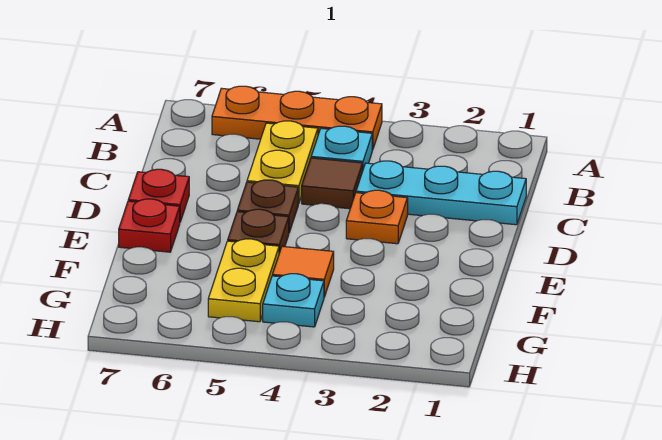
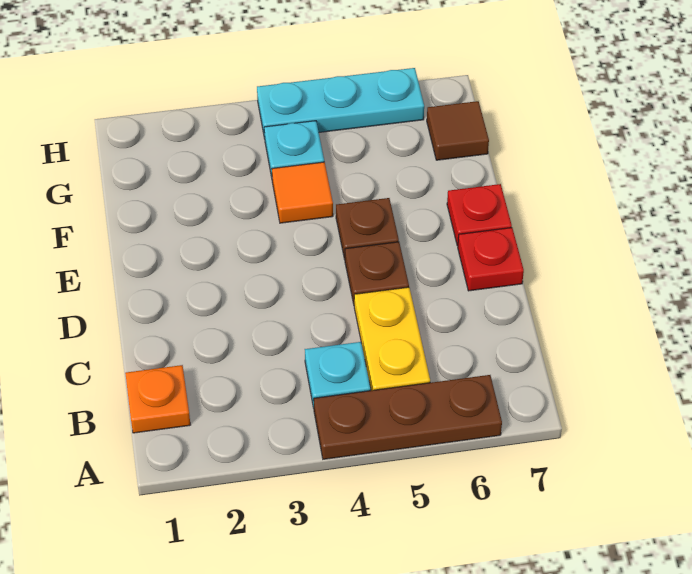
orange plate A4:A6 level 1 -> brown plate A4:A6 level 1
cyan plate C1:C3 level 1 -> cyan plate H4:H6 level 1
brown tile C4 level 1 -> brown tile G7 level 1
orange plate D3 level 1 -> orange plate B1 level 1
yellow plate F5:G5 level 1 -> none

